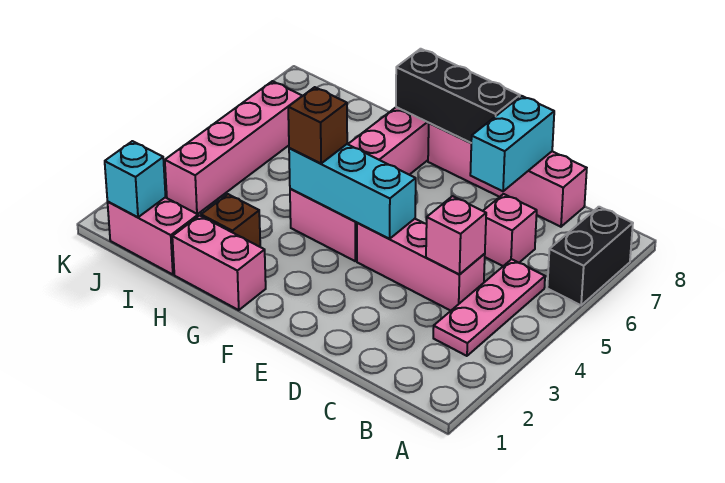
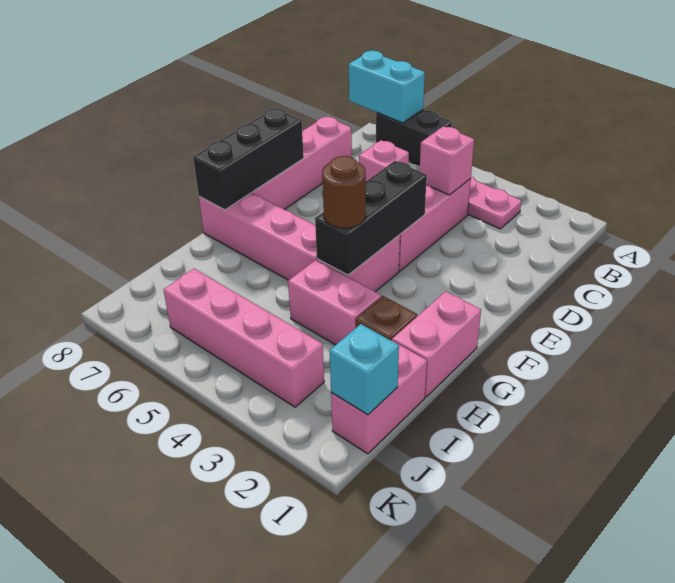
cyan brick D7:D8 level 2 -> cyan brick A7:A8 level 2
cyan brick E4:G4 level 2 -> black brick E4:G4 level 2
brown brick G4 level 3 -> brown round brick G4 level 3
none -> pink brick H3:H4 level 1

